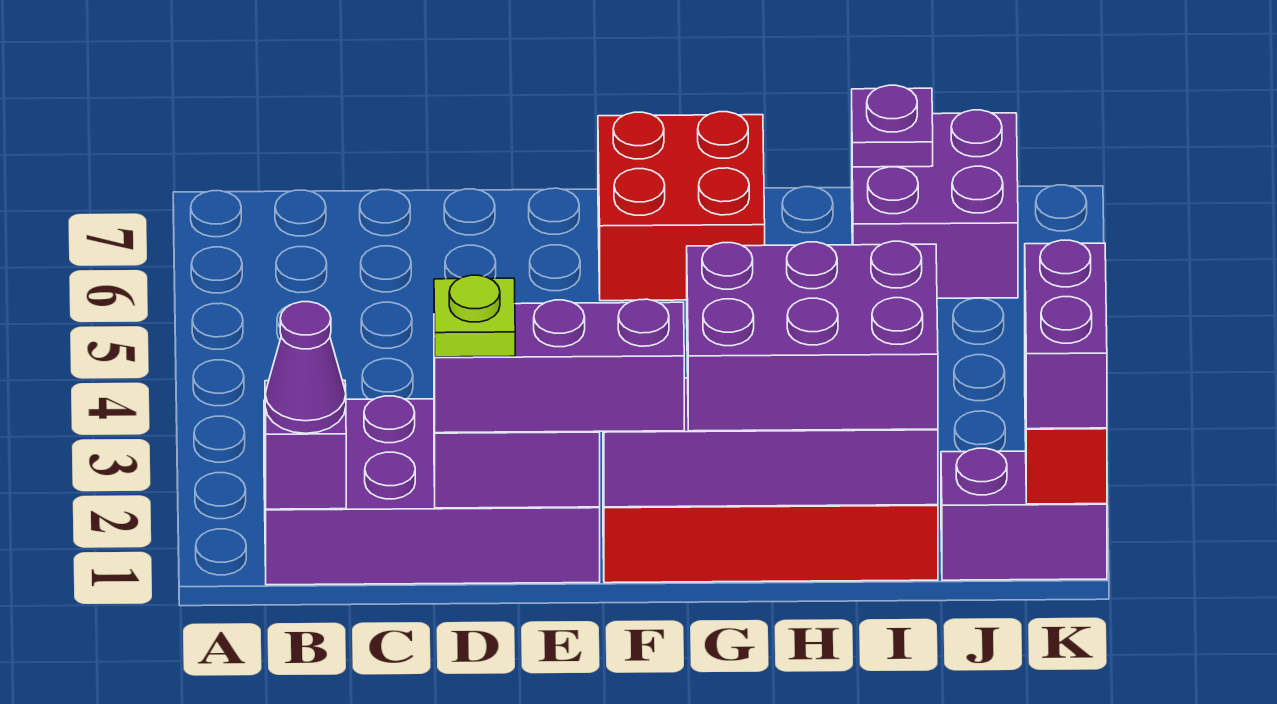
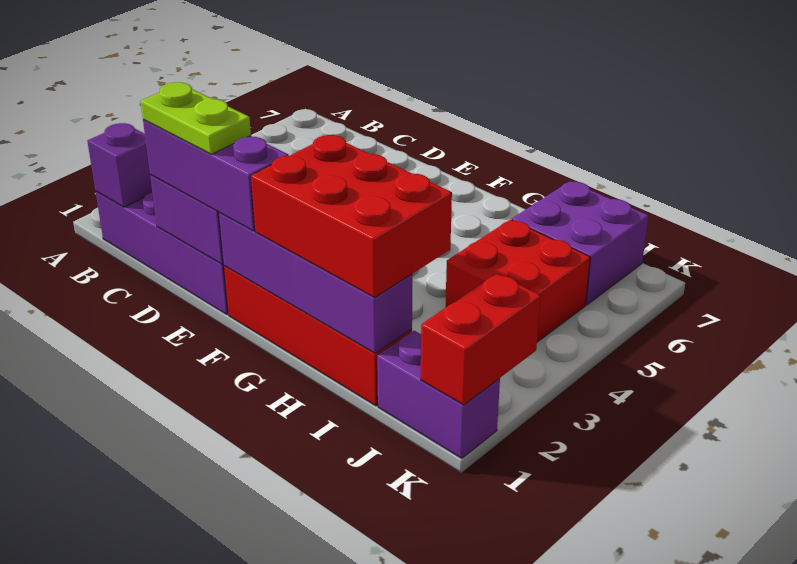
purple cone B1 level 3 -> none
lime plate D1 level 4 -> lime plate D1:E1 level 4
red brick F6:G7 level 1 -> red brick I4:J5 level 1
purple brick G1:I2 level 3 -> red brick G1:I2 level 3
purple plate I7 level 2 -> none
purple brick K1:K2 level 3 -> none

